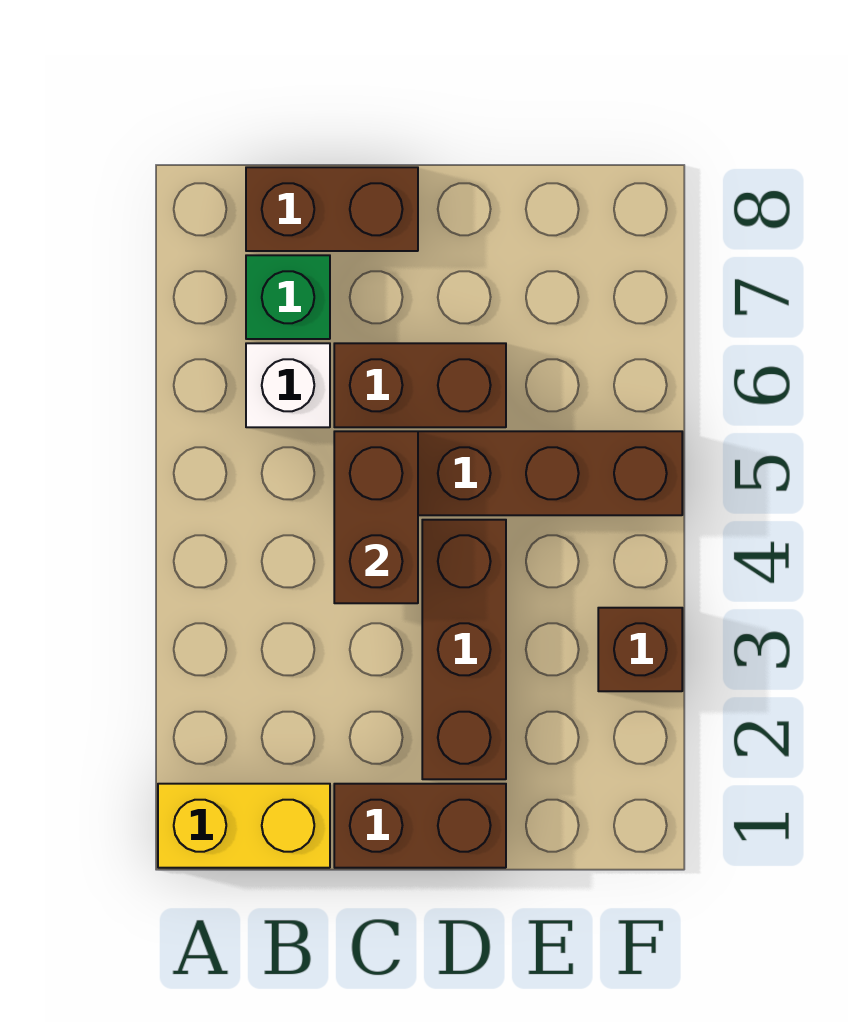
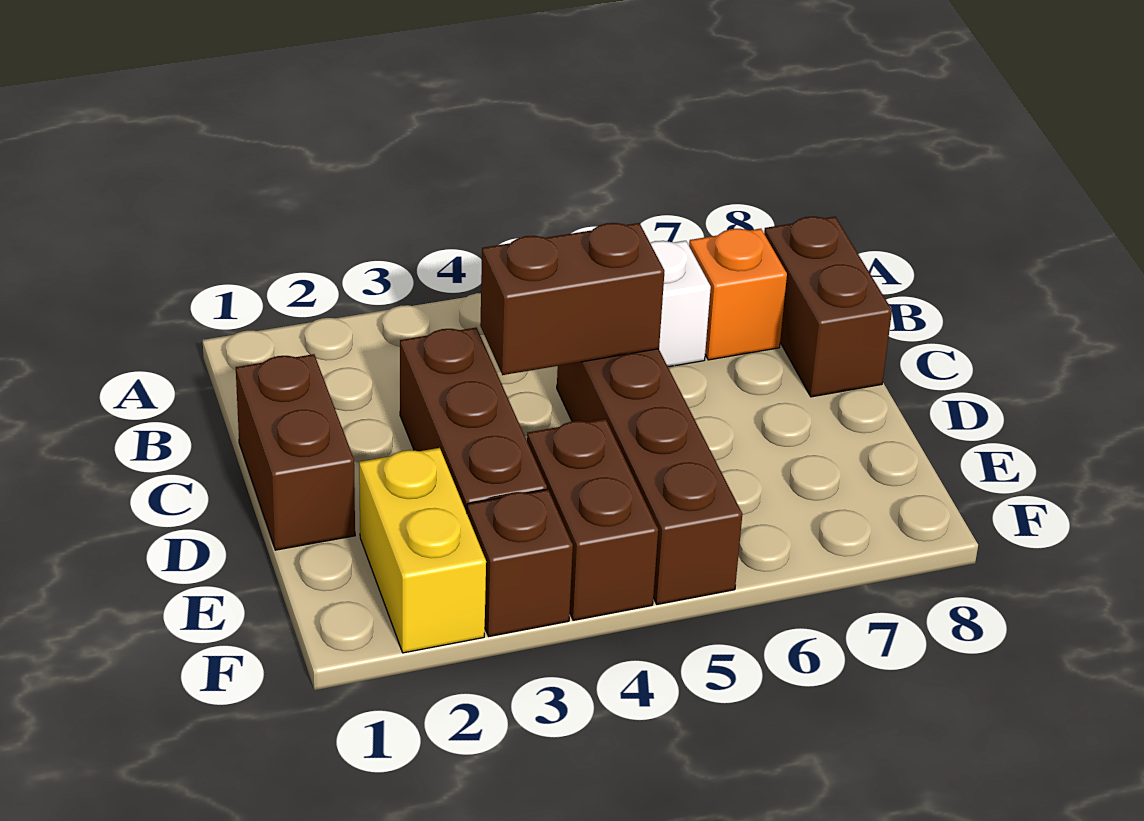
yellow brick A1:B1 level 1 -> yellow brick E2:F2 level 1
green brick B7 level 1 -> orange brick B7 level 1
brown brick C6:D6 level 1 -> brown brick E4:F4 level 1
brown brick D2:D4 level 1 -> brown brick C3:E3 level 1

